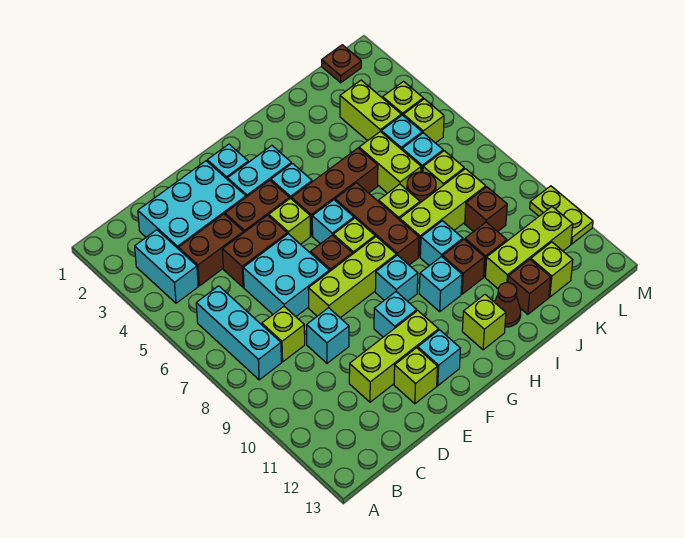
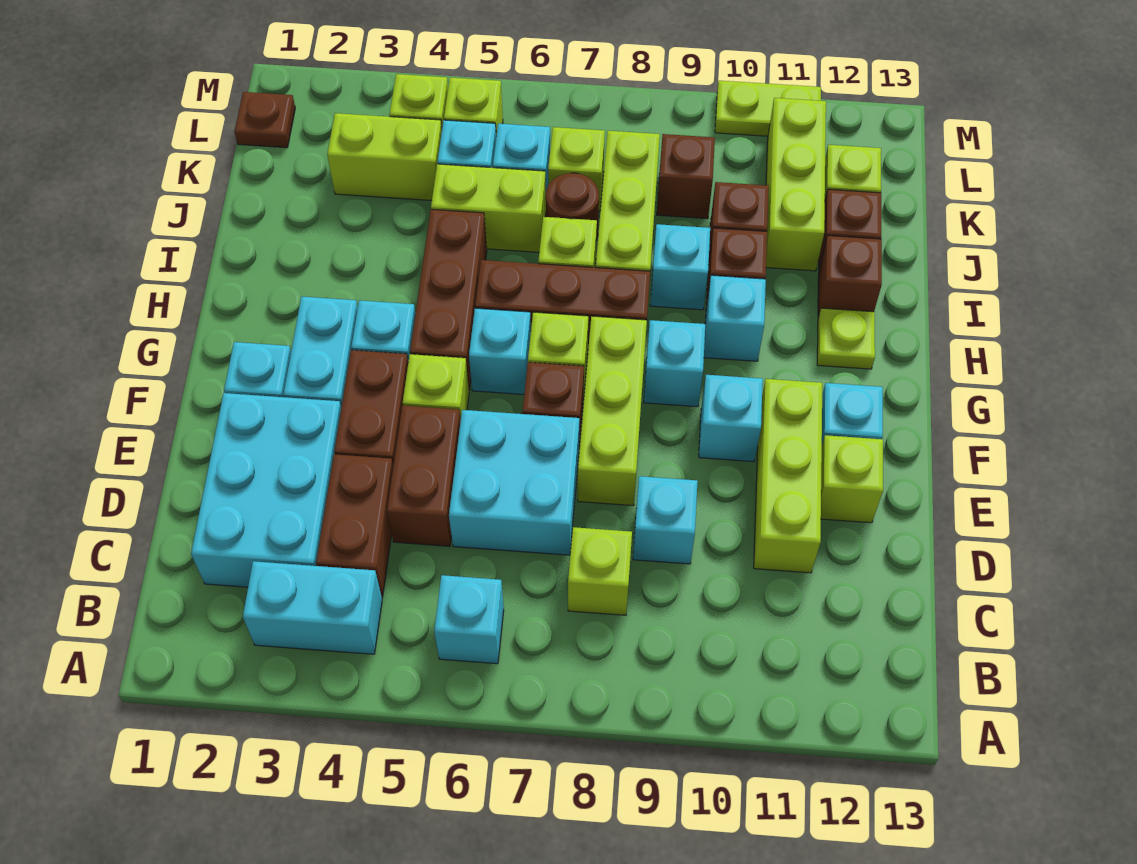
cyan brick B6:B8 level 1 -> cyan brick B6 level 1
lime brick H12 level 1 -> lime plate H12 level 1
brown cone I12 level 1 -> brown brick I12 level 1

